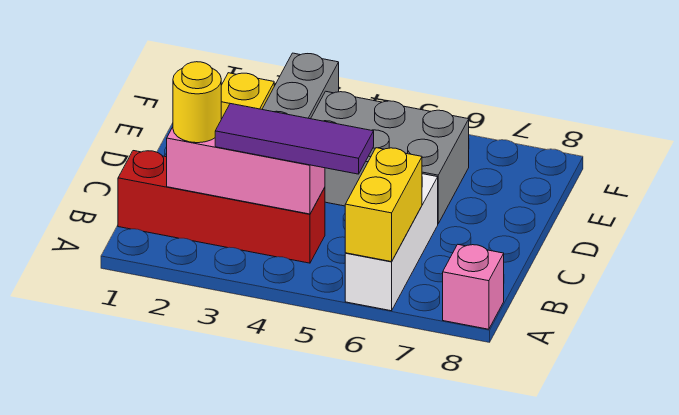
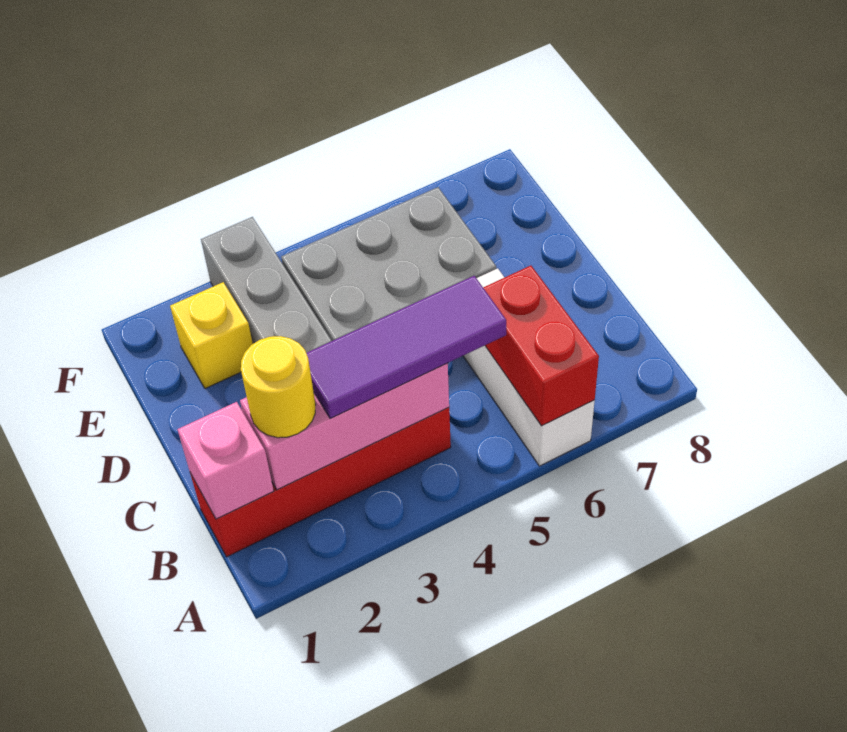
yellow brick A6:B6 level 2 -> red brick A6:B6 level 2
pink brick A8 level 1 -> pink brick B1 level 2

